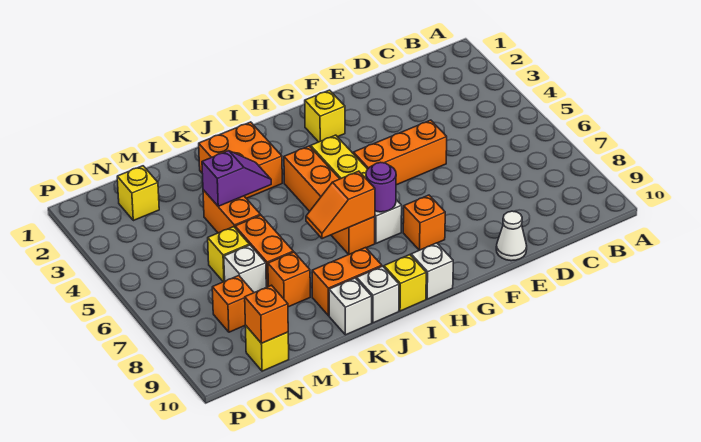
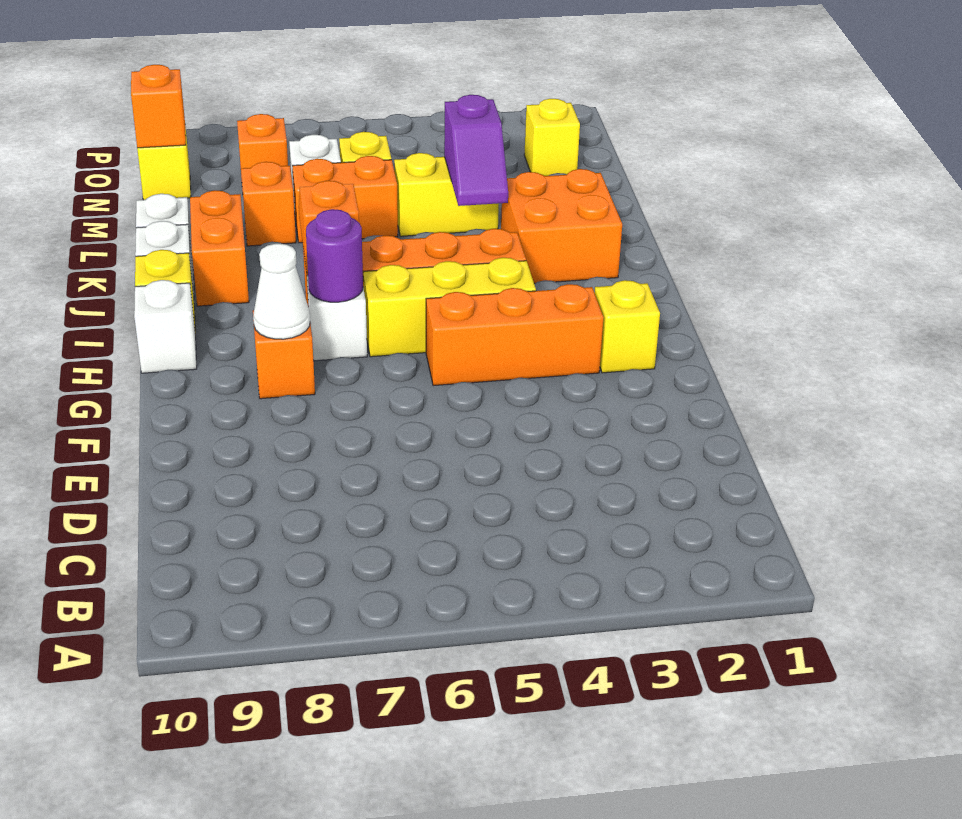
orange brick E5:G5 level 1 -> orange brick G3:G5 level 1
white cone E10 level 1 -> white cone G8 level 2
orange brick L4:L5 level 1 -> yellow brick L4:L5 level 1

